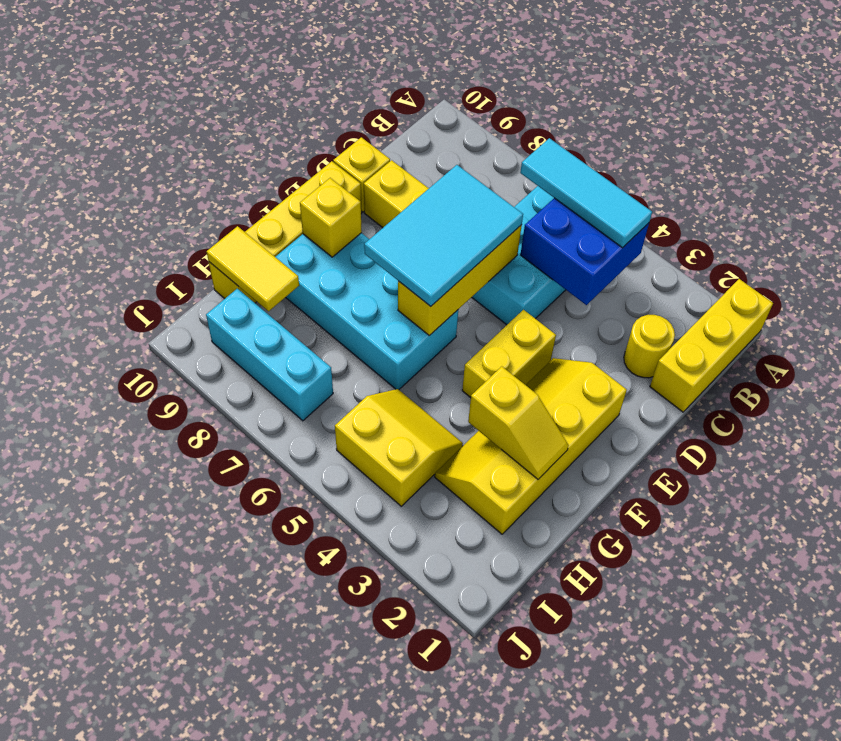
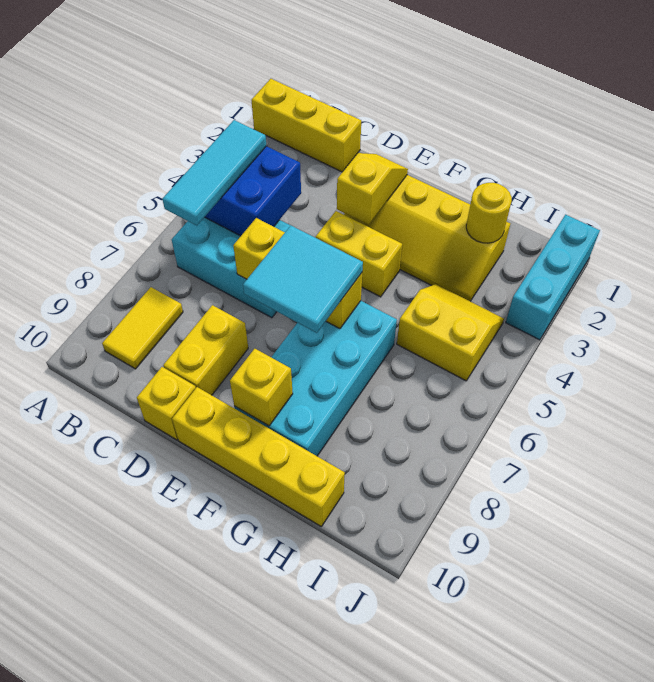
yellow round brick C2 level 1 -> yellow round brick H2 level 2
cyan tile D6:F7 level 3 -> cyan tile E6:F7 level 3
yellow slope G2:G3 level 2 top 3 -> yellow slope E2:E3 level 2 top 3
yellow slope H4:I5 level 1 top I -> yellow slope H4:I5 level 1 top 5
yellow tile H9:H10 level 2 -> yellow tile B8:B9 level 1
cyan brick I7:I9 level 1 -> cyan brick J1:J3 level 1

